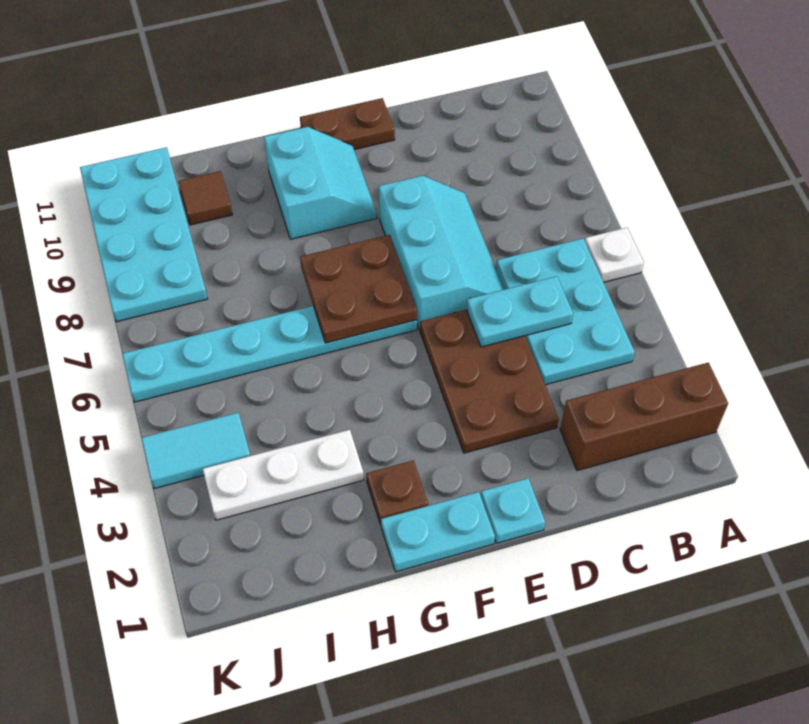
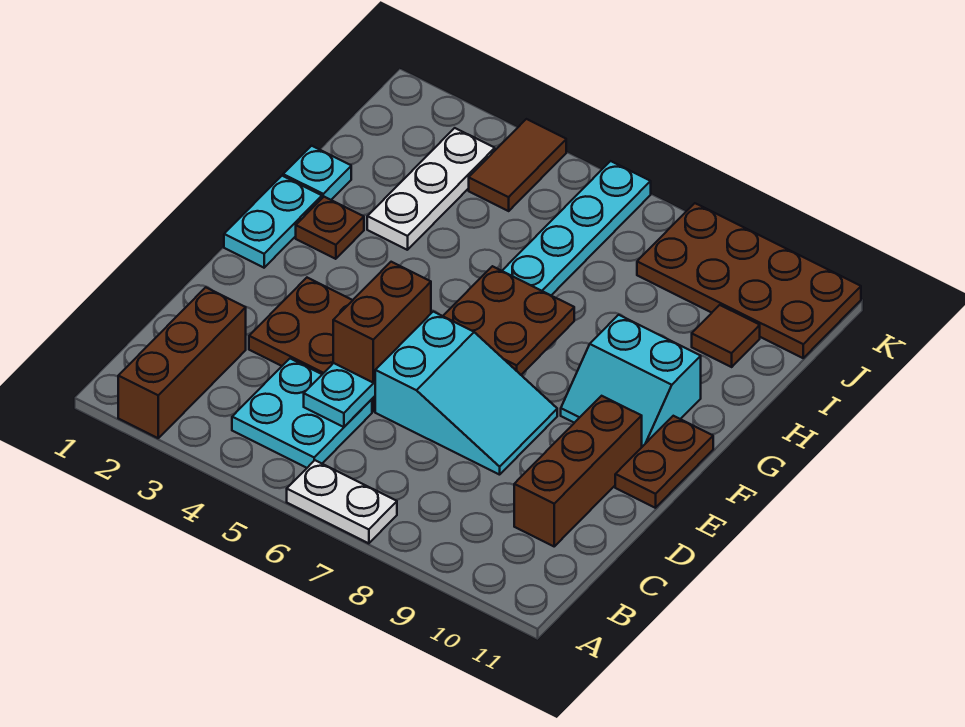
white plate A6 level 1 -> white plate A6:A7 level 1
cyan plate B4:C6 level 1 -> cyan plate B4:C5 level 1
none -> brown brick C10:E10 level 1
none -> brown brick D5:E5 level 3
cyan slope D6:E8 level 1 top E -> cyan slope D6:E8 level 1 top 6
cyan plate E1 level 1 -> cyan plate H1 level 1
cyan tile J4:K4 level 1 -> brown tile J4:K4 level 1
cyan plate J8:K11 level 1 -> brown plate J8:K11 level 1

